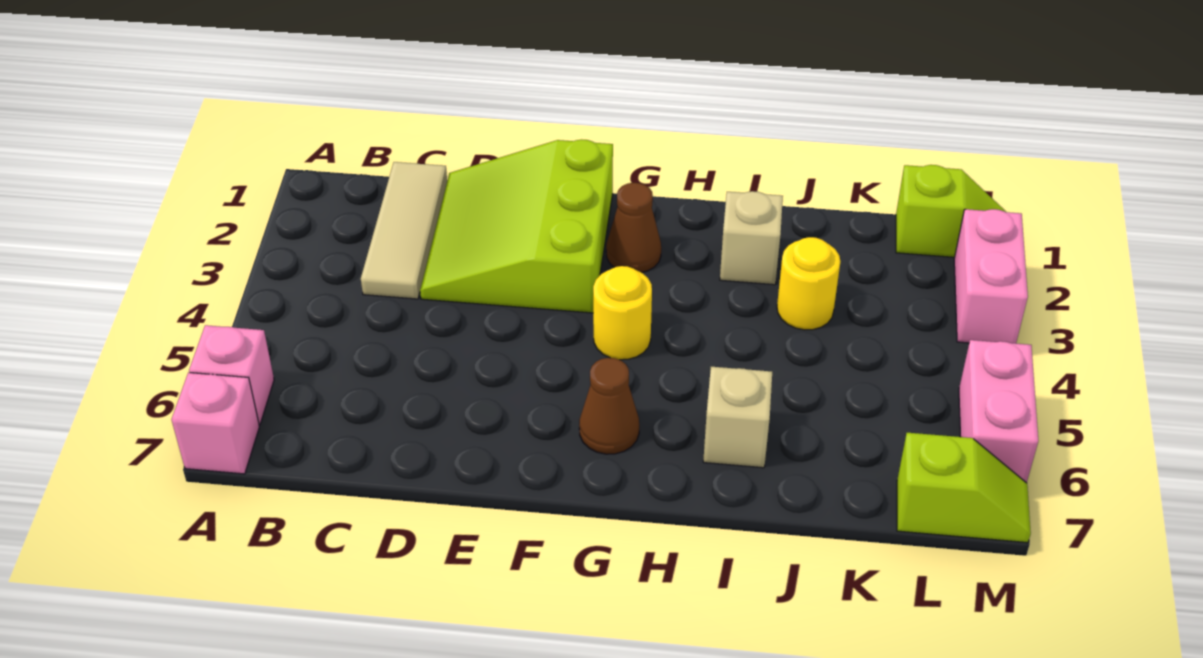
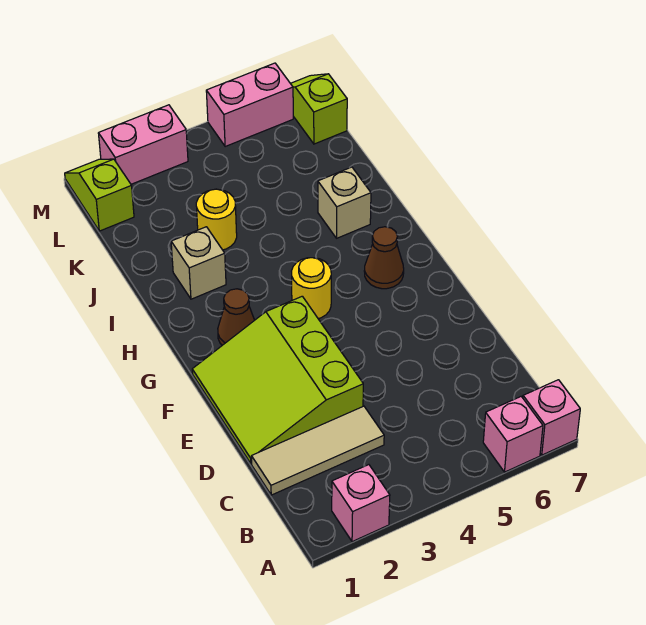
none -> pink brick A2 level 1
lime slope D1:F3 level 1 top F -> lime slope D1:F3 level 1 top 3

